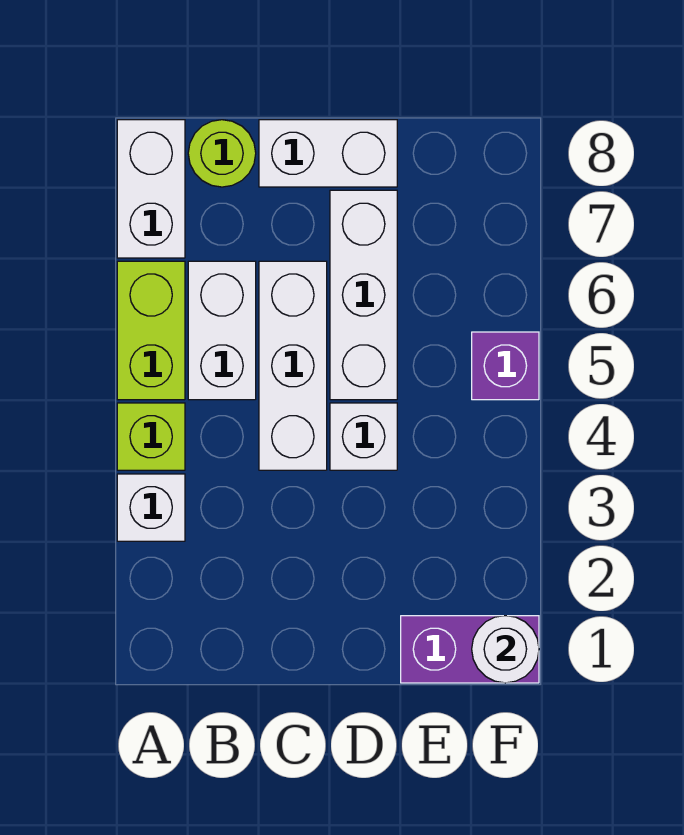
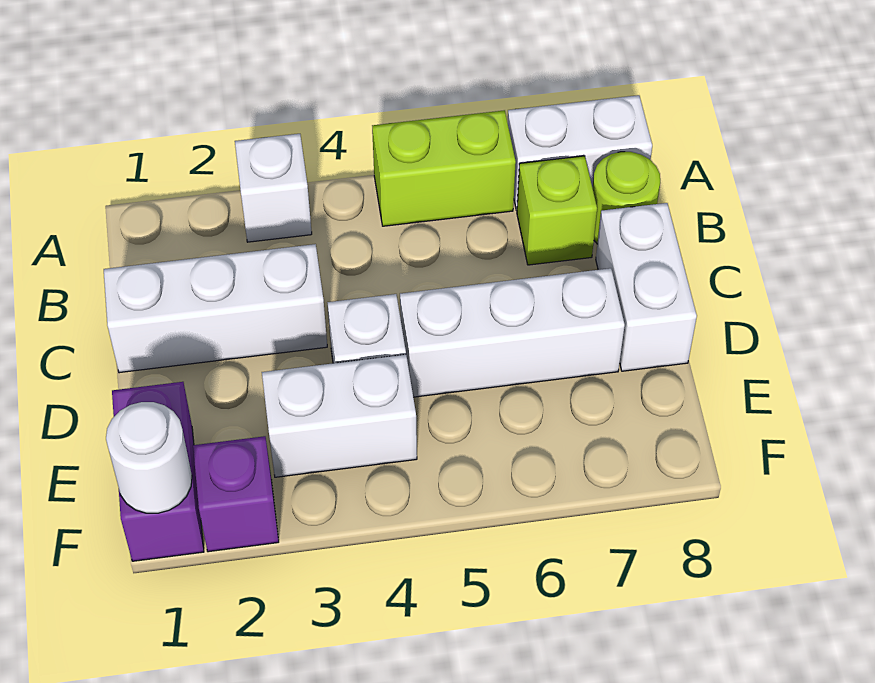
lime brick A4 level 1 -> lime brick B7 level 1
white brick B5:B6 level 1 -> white brick E3:E4 level 1
white brick C4:C6 level 1 -> white brick C1:C3 level 1
purple brick F5 level 1 -> purple brick F2 level 1

